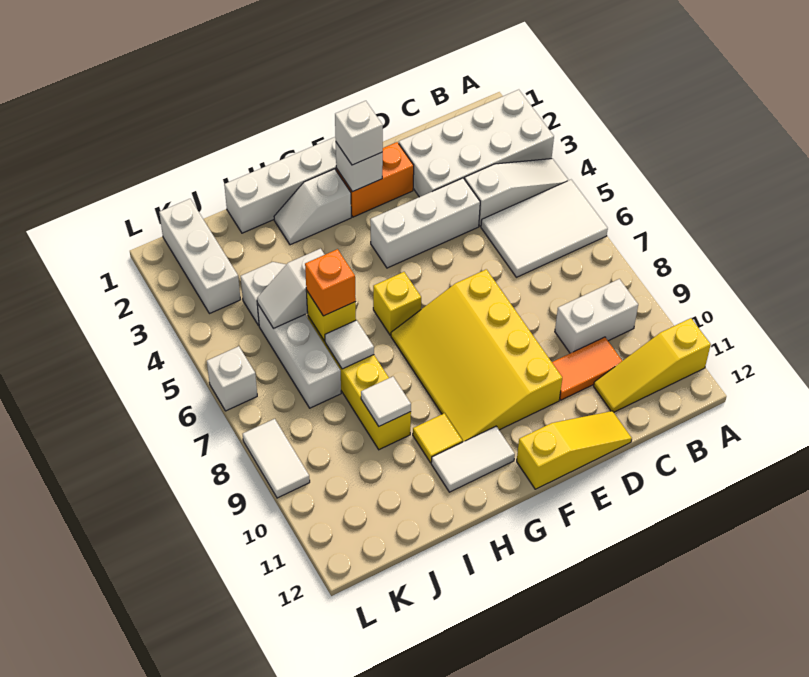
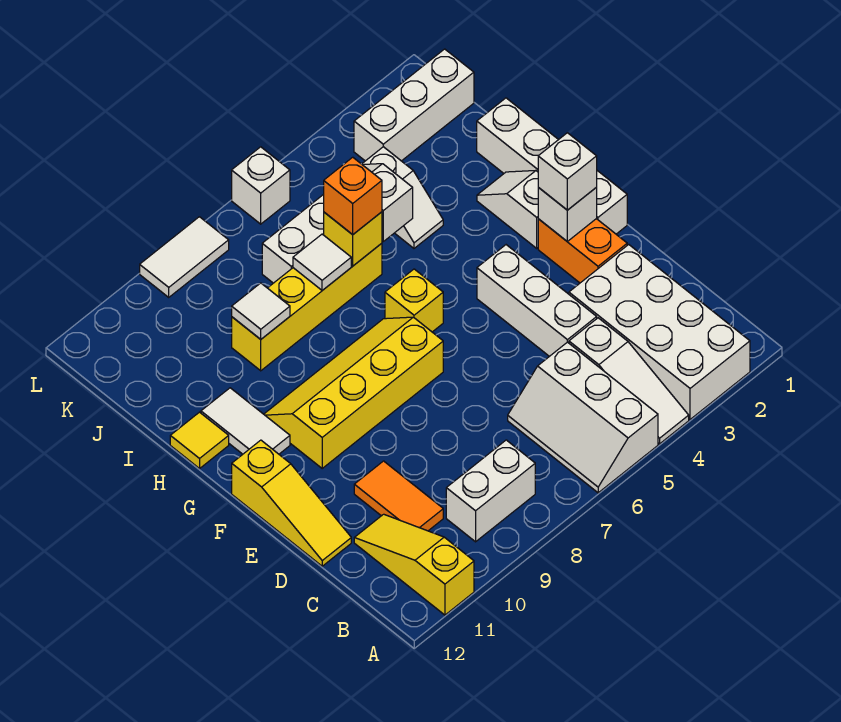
white tile A5:C6 level 1 -> white slope A5:C6 level 1 top 5
white brick B9:C9 level 1 -> white brick B8:B9 level 1
yellow slope E7:G10 level 1 top E -> yellow slope F7:G10 level 1 top F
yellow tile H10 level 1 -> yellow tile H12 level 1

